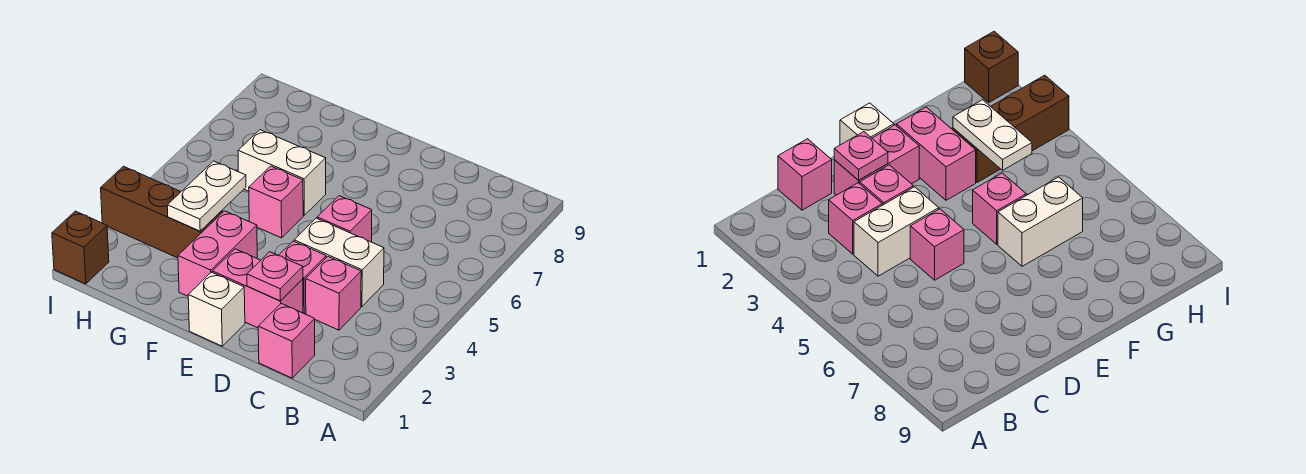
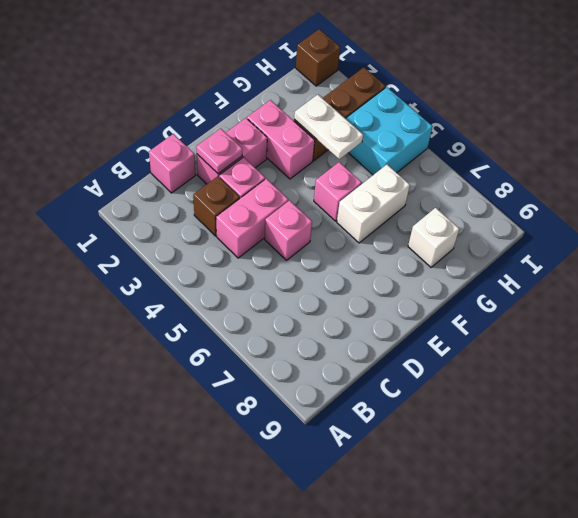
pink brick C3 level 1 -> brown brick C3 level 1
white brick C4:D4 level 1 -> pink brick C4:D4 level 1
white brick E1 level 1 -> white brick G8 level 1
none -> cyan brick H4:I5 level 1

